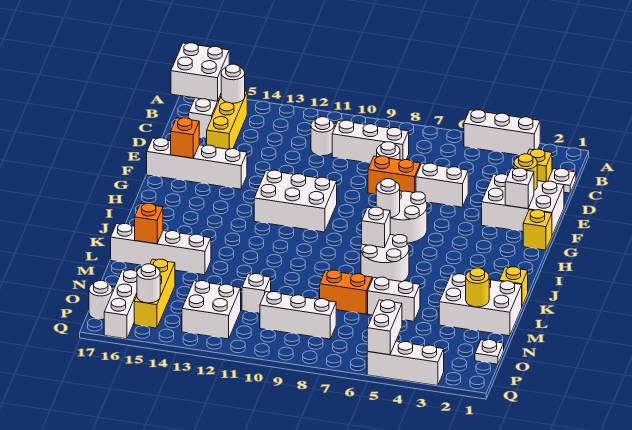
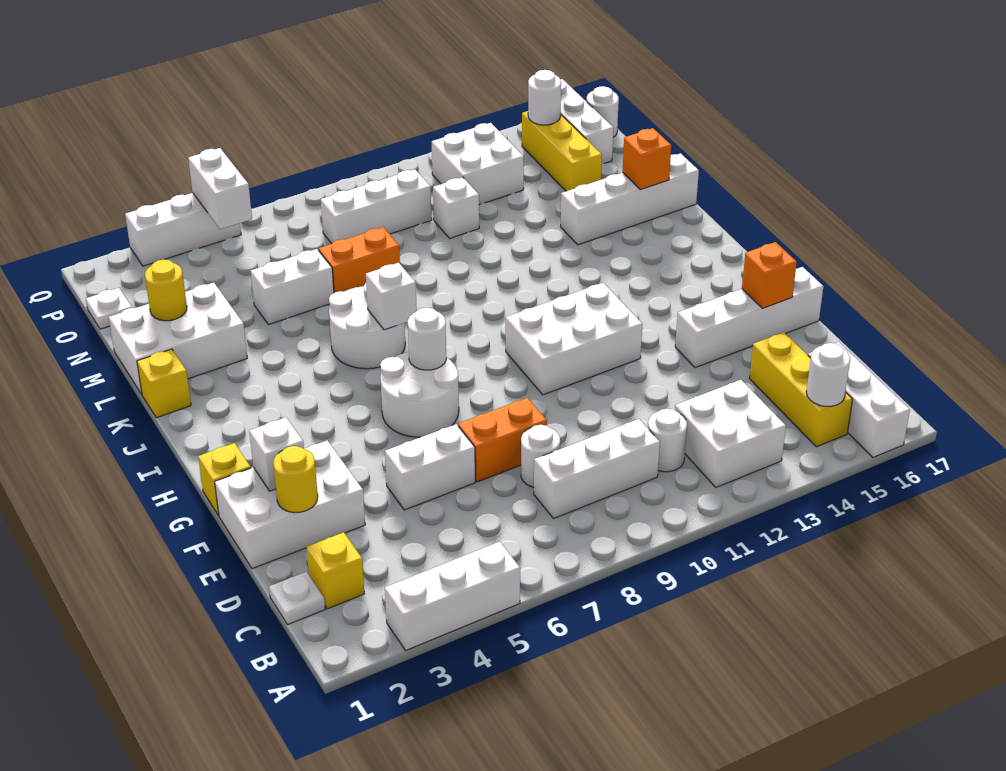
white brick A16:B17 level 2 -> white brick B12:C13 level 1

